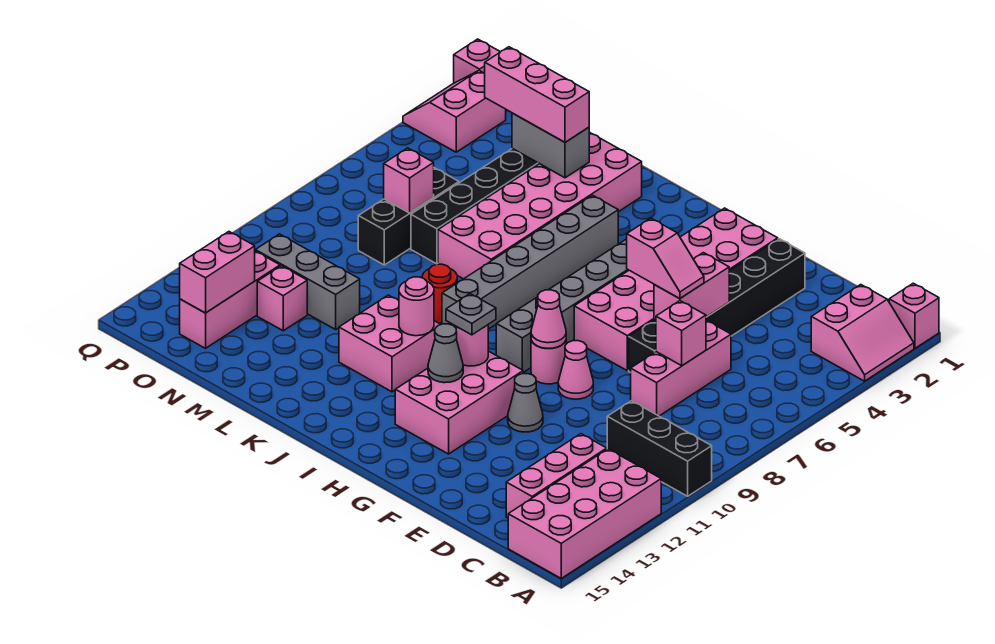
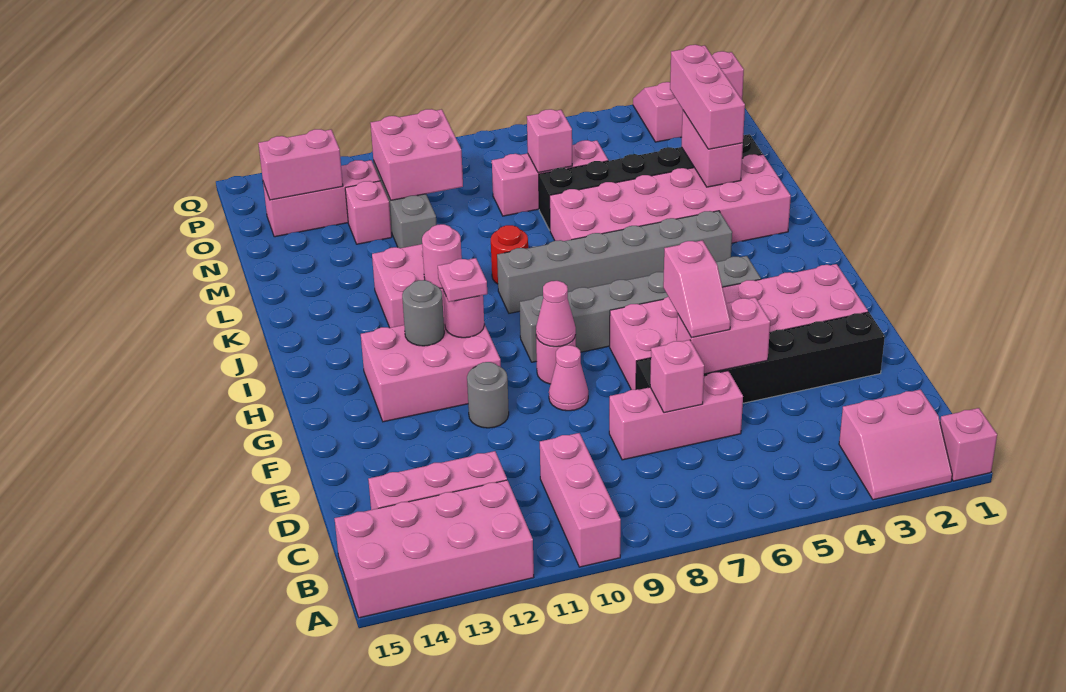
black brick A10:C10 level 1 -> pink brick A10:C10 level 1
grey cone F11 level 1 -> grey round brick F11 level 1
grey plate H11 level 3 -> pink plate H11 level 3
grey cone H12 level 2 -> grey round brick H12 level 2
grey brick L3:M3 level 2 -> pink brick L3:M3 level 2
black brick N6:N8 level 1 -> pink brick N6:N8 level 1
none -> pink brick N10:O11 level 2

